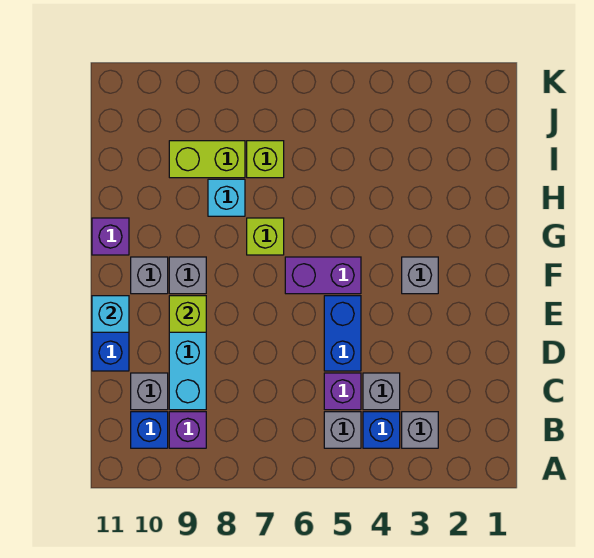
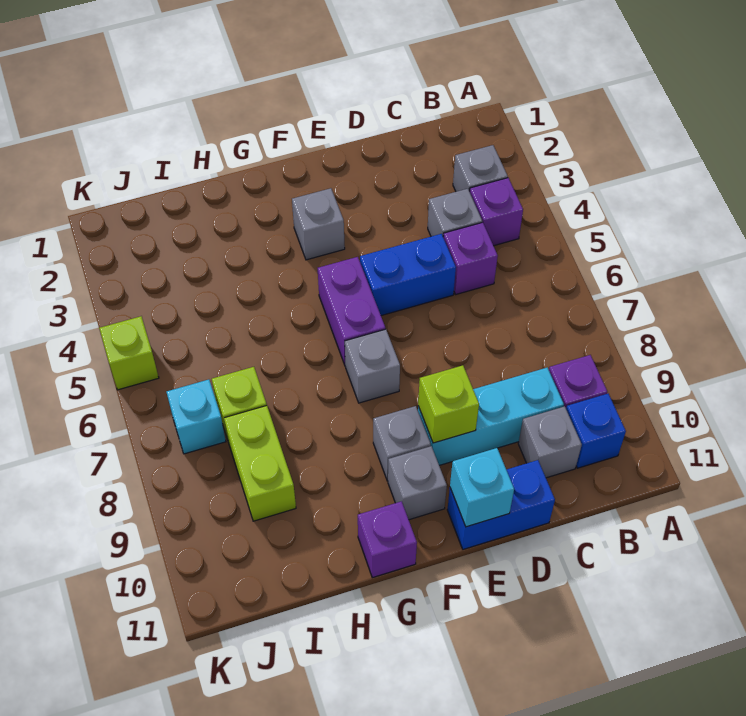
blue brick B4 level 1 -> purple brick B4 level 1
grey brick B5 level 1 -> grey brick F7 level 1
lime brick G7 level 1 -> lime brick K5 level 1
cyan brick H8 level 1 -> cyan brick J7 level 1

